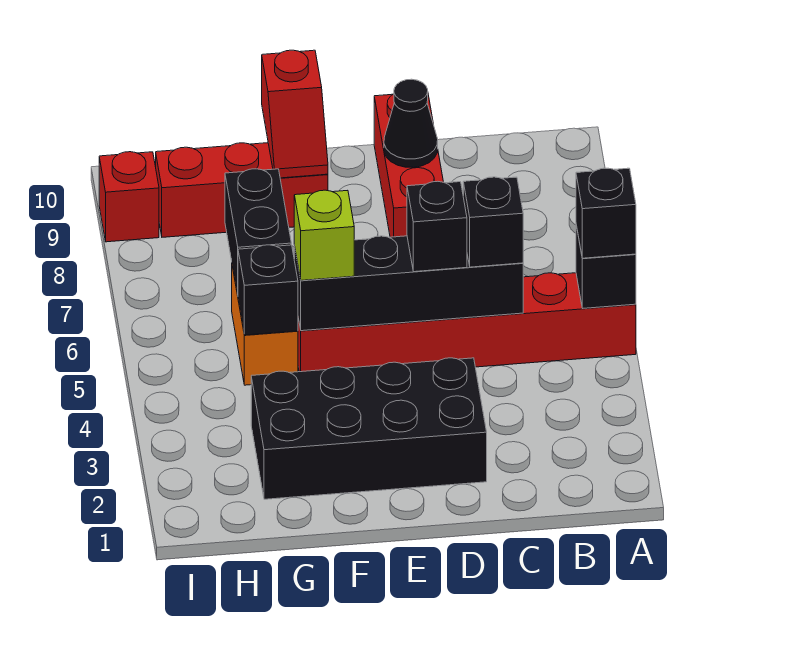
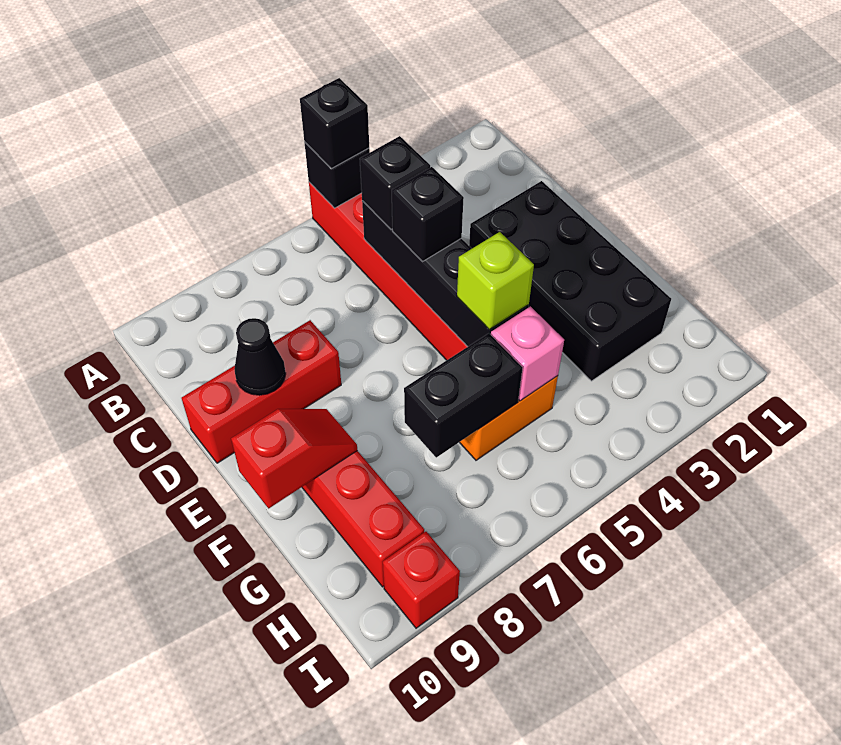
black brick G5 level 2 -> pink brick G5 level 2

